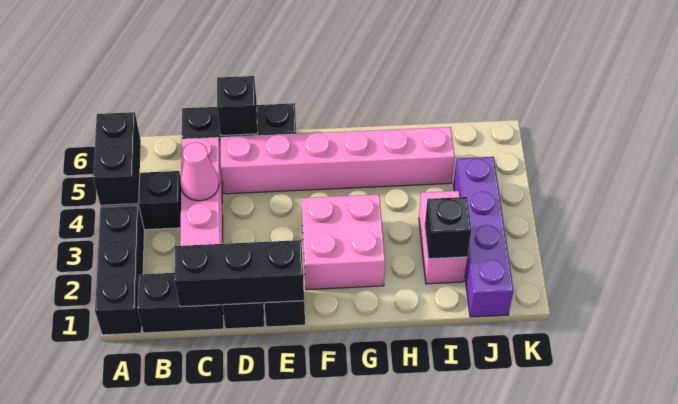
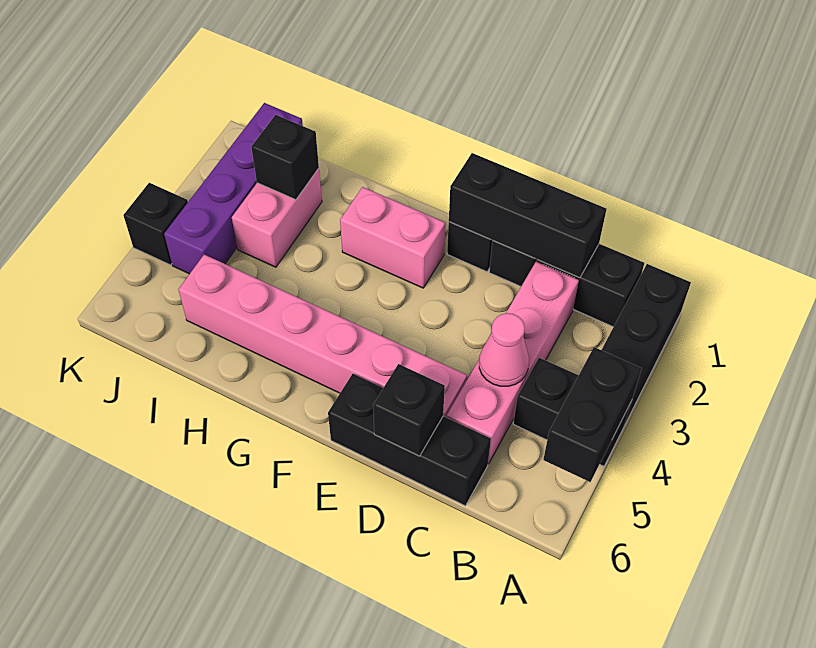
pink brick F2:G3 level 1 -> pink brick F2:G2 level 1
none -> black brick K4 level 1

